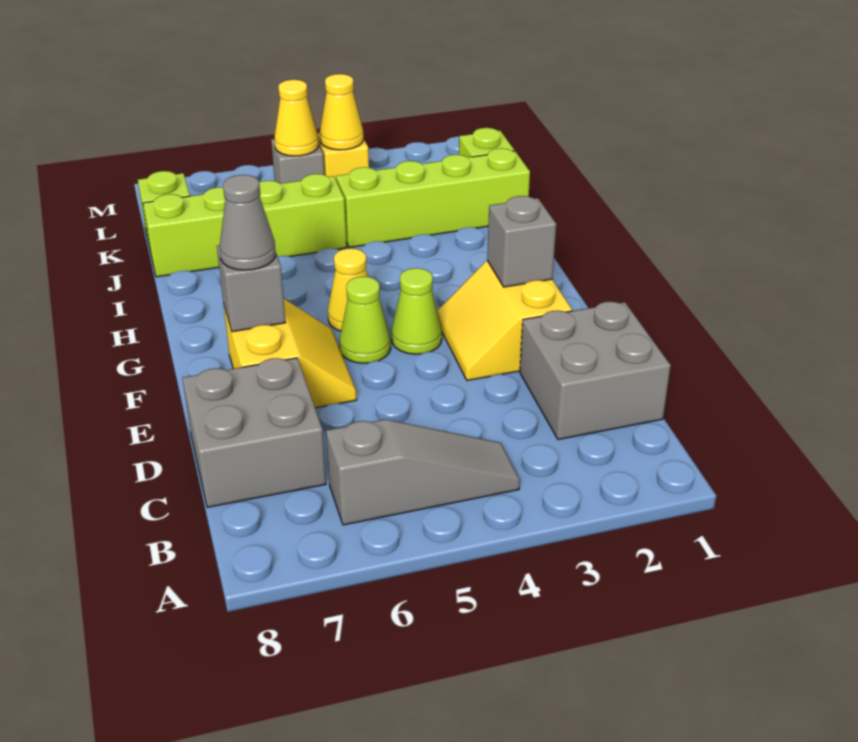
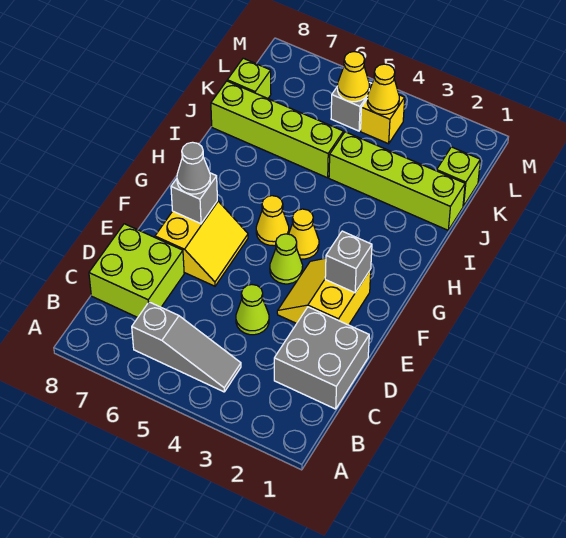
grey brick C7:D8 level 1 -> lime brick C7:D8 level 1
lime cone F5 level 1 -> lime cone D4 level 1
none -> yellow cone G4 level 1

